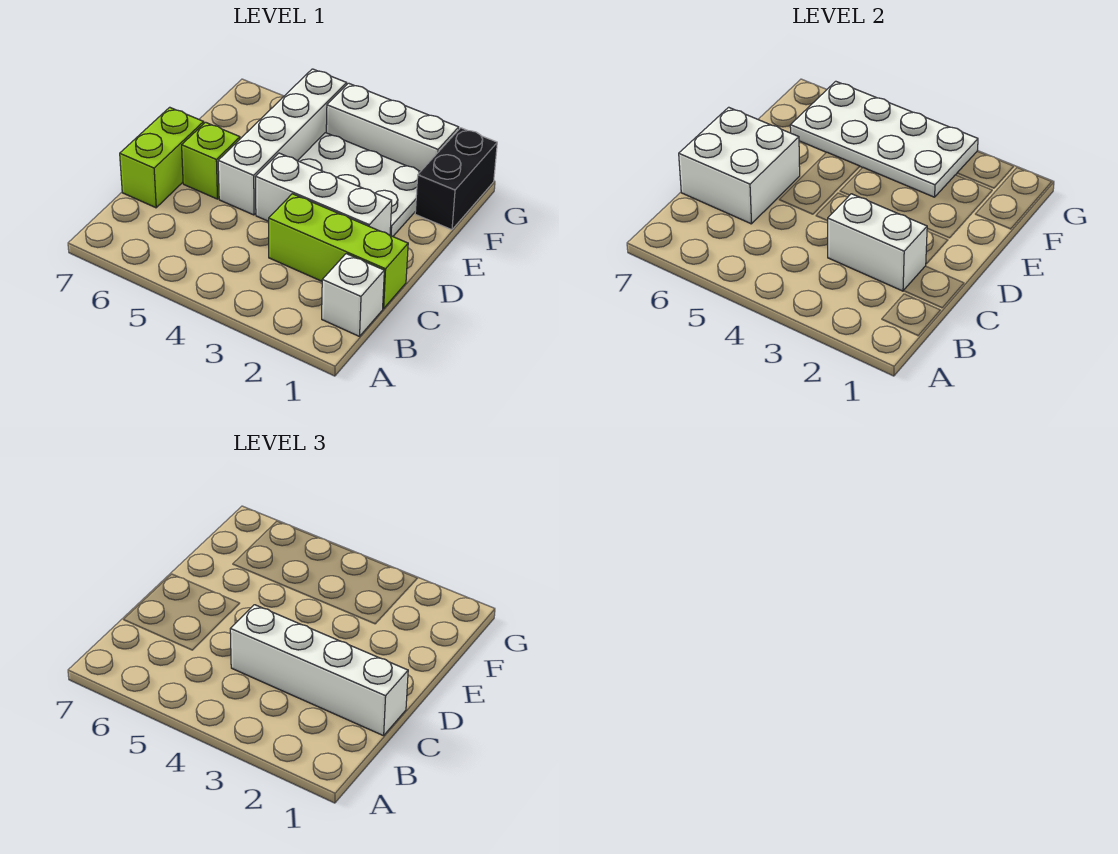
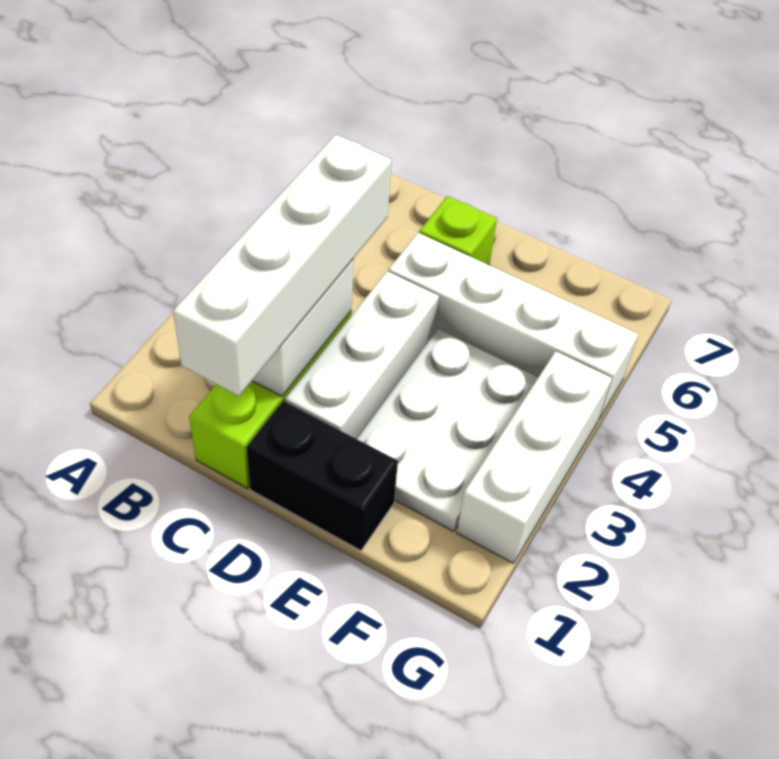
white brick B1 level 1 -> none
white brick C6:D7 level 2 -> none
lime brick C7:D7 level 1 -> none
black brick F1:G1 level 1 -> black brick D1:E1 level 1
white plate F3:G6 level 2 -> none

